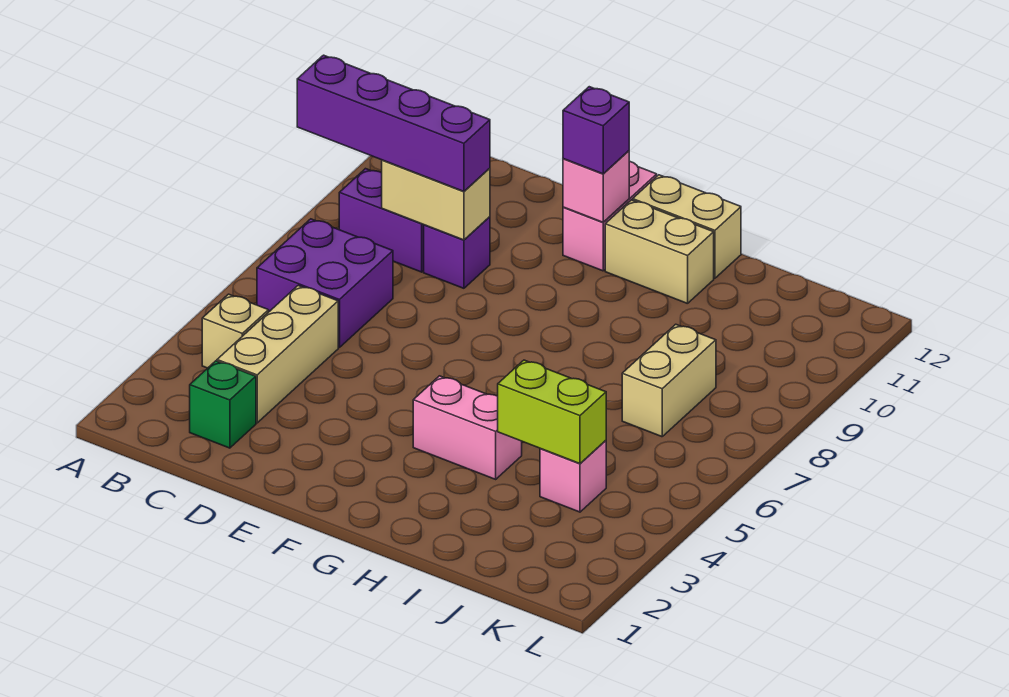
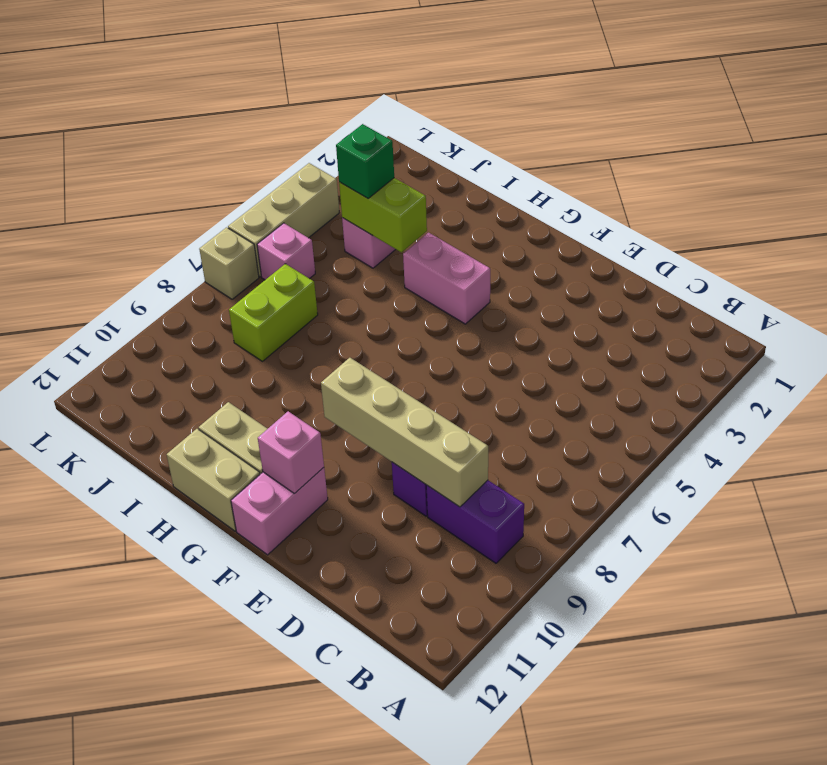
purple brick A9:D9 level 3 -> none
tan brick B4 level 1 -> tan brick L7 level 1
purple brick B6:C7 level 1 -> none
green brick C2 level 1 -> green brick J4 level 3
tan brick C3:C5 level 1 -> tan brick L4:L6 level 1
tan brick C9:D9 level 2 -> tan brick C9:F9 level 2
purple brick F11 level 3 -> none
tan brick J7:J8 level 1 -> lime brick J7:J8 level 1
none -> pink brick K6 level 1

